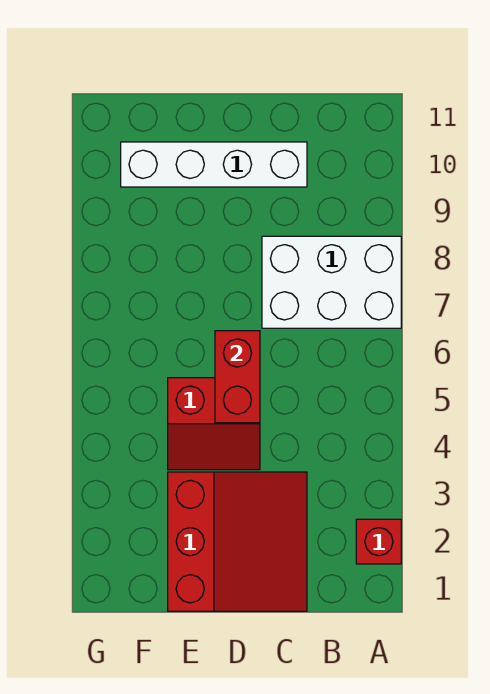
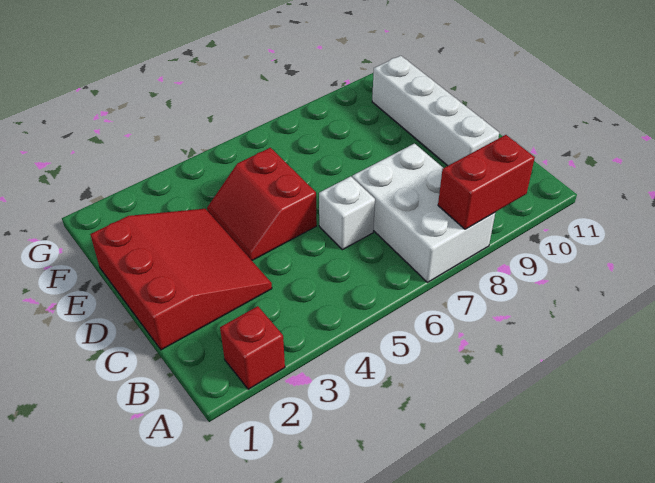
red slope C1:E3 level 1 top E -> red slope C1:E3 level 1 top 1
none -> white brick C6 level 1
red brick D5:D6 level 2 -> red brick A8:A9 level 2

